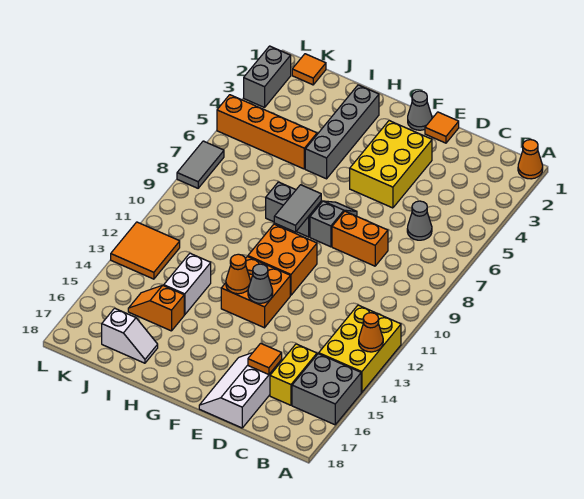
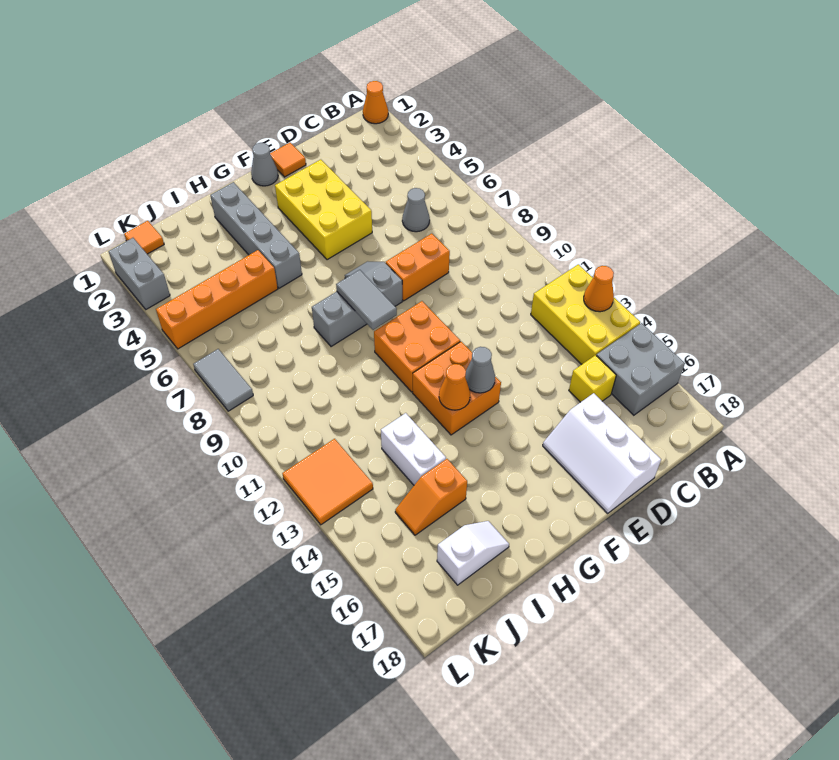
yellow brick C15:C16 level 1 -> yellow brick C15 level 1
orange tile D16 level 2 -> none

